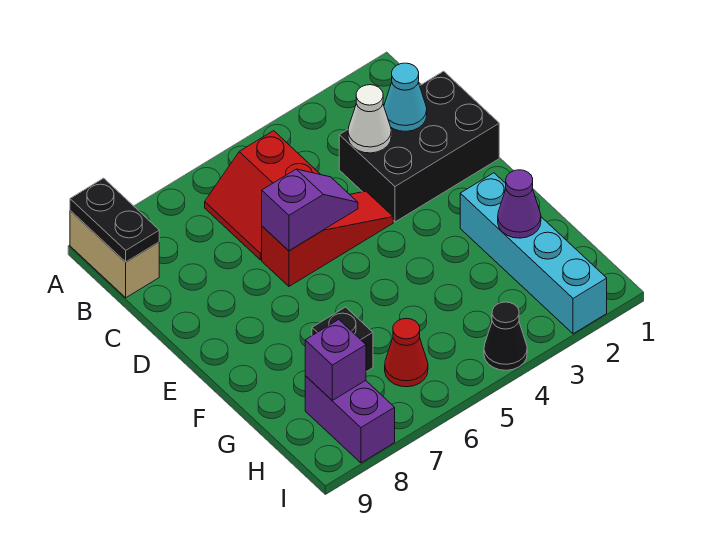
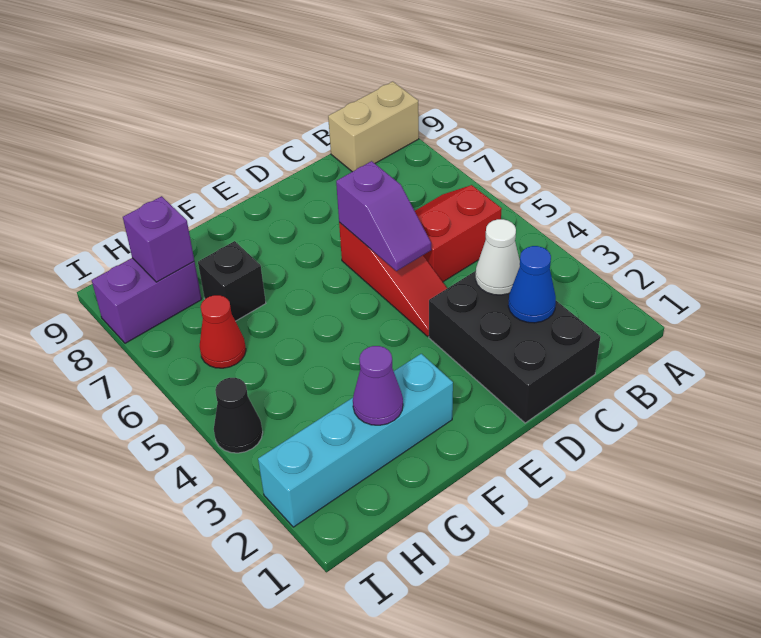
black plate A9:B9 level 2 -> none
cyan cone C2 level 2 -> blue cone C2 level 2

